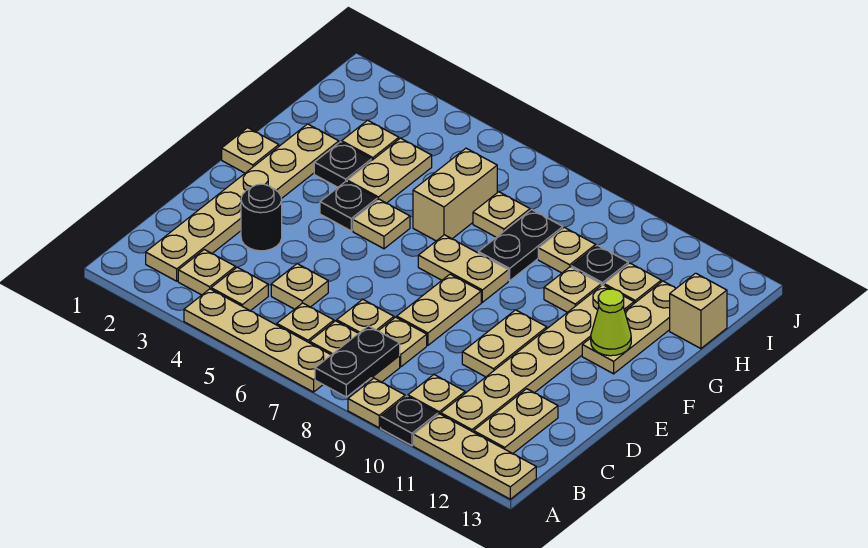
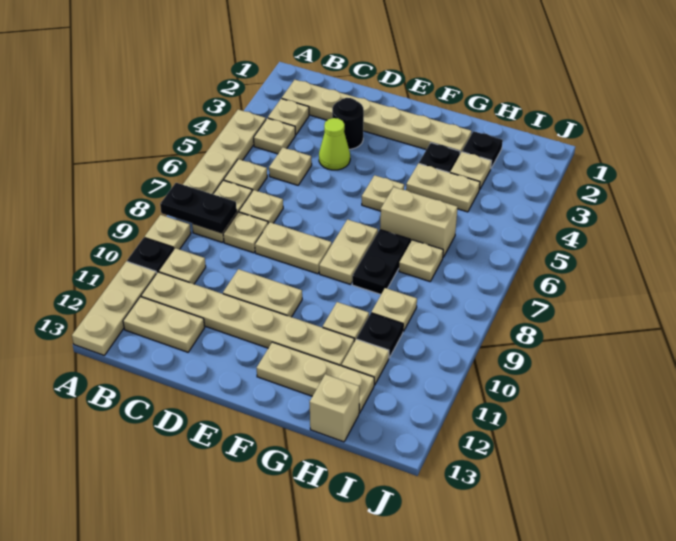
tan plate F1 level 1 -> none
black plate F4 level 1 -> black plate H2 level 1
lime cone F12 level 2 -> lime cone D4 level 1
black plate G8:H8 level 1 -> black plate G7:G8 level 1

